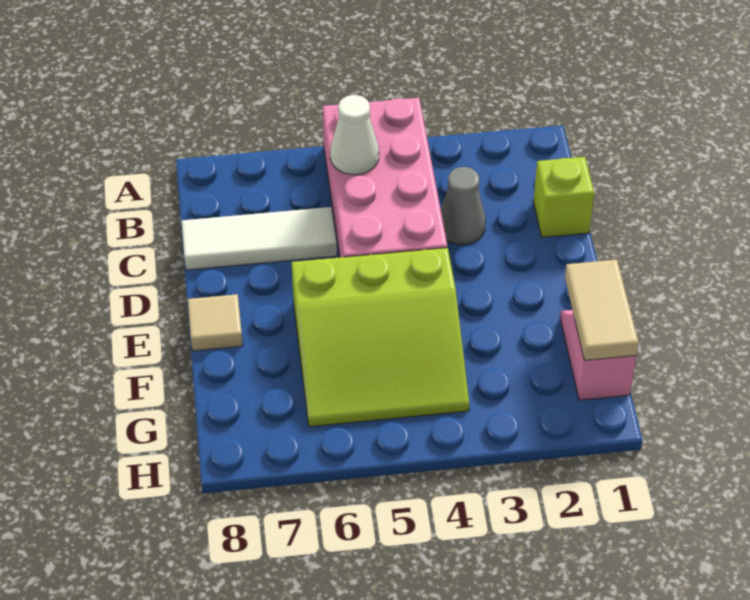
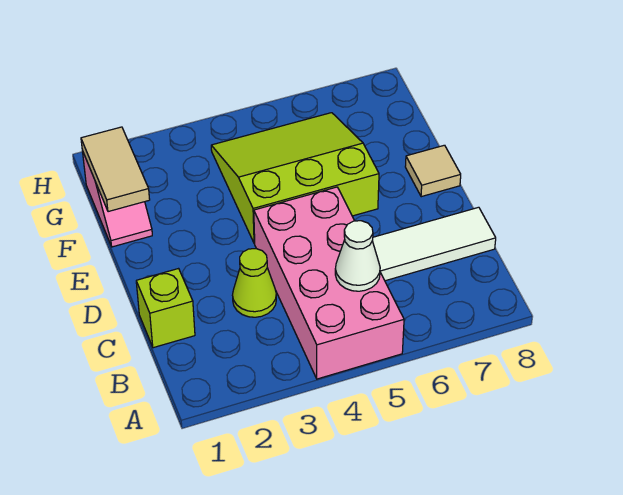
grey cone C3 level 1 -> lime cone C3 level 1

